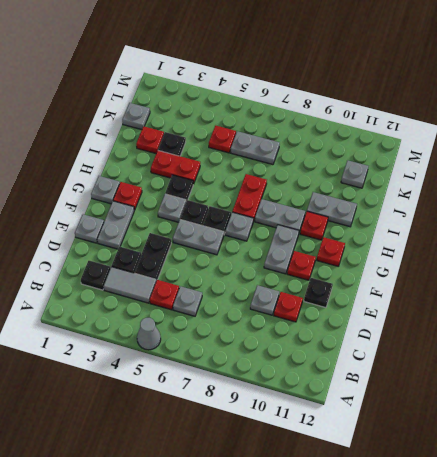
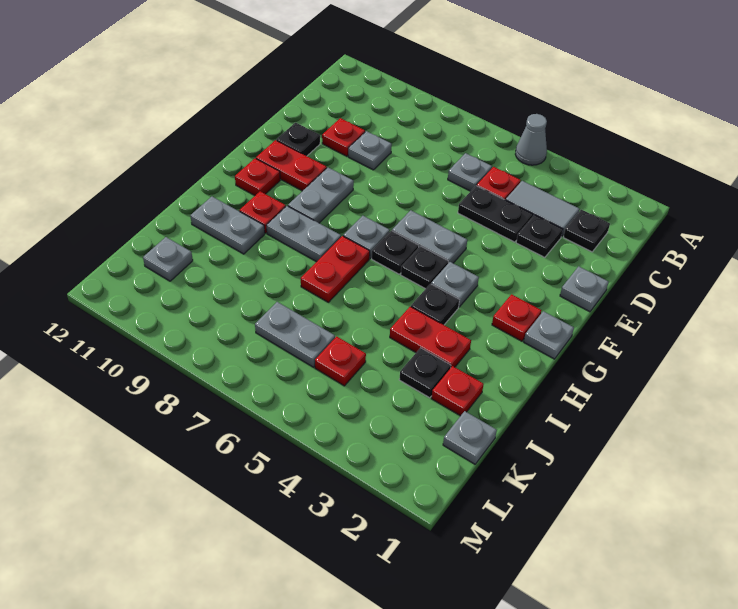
black plate D4:E4 level 1 -> black plate D4:D5 level 1
grey plate E2:F2 level 1 -> none
red plate F10 level 1 -> red plate F10:F11 level 1

